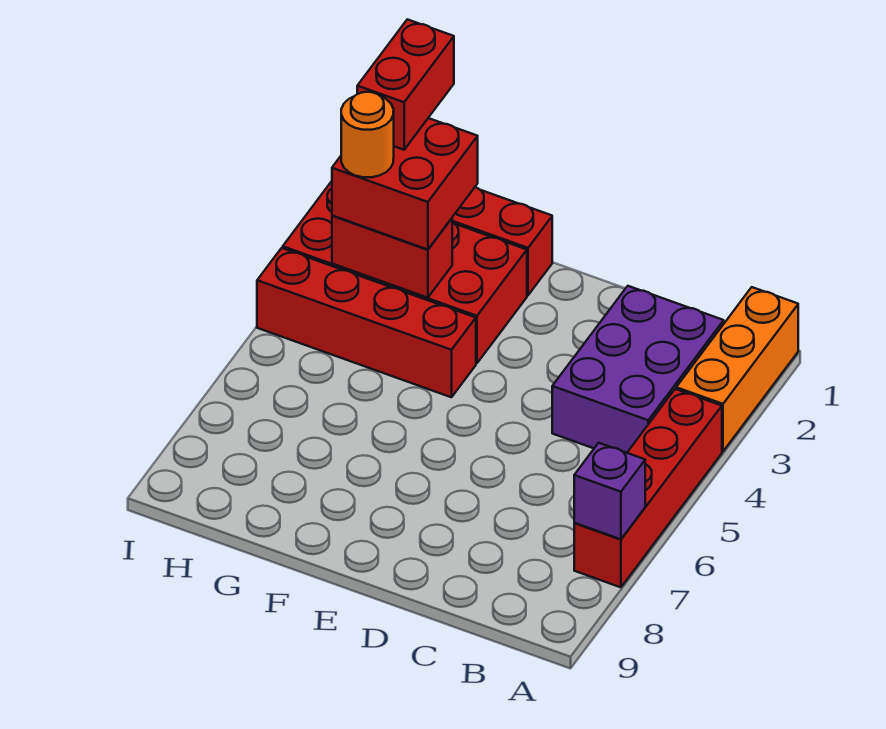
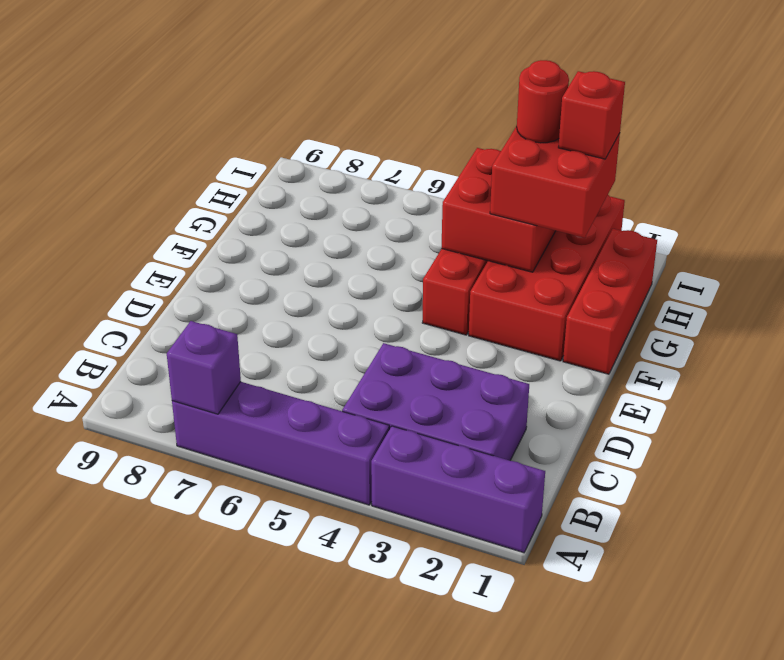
orange brick A1:A3 level 1 -> purple brick A1:A3 level 1
red brick A4:A7 level 1 -> purple brick A4:A7 level 1
red brick G3:H3 level 2 -> red brick G3:H4 level 2
red brick H1:H2 level 4 -> red brick H2 level 4
orange round brick H3 level 4 -> red round brick H3 level 4

